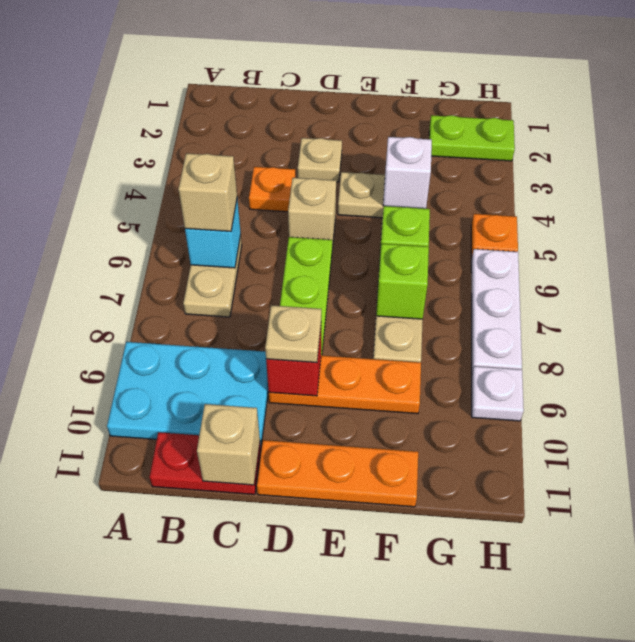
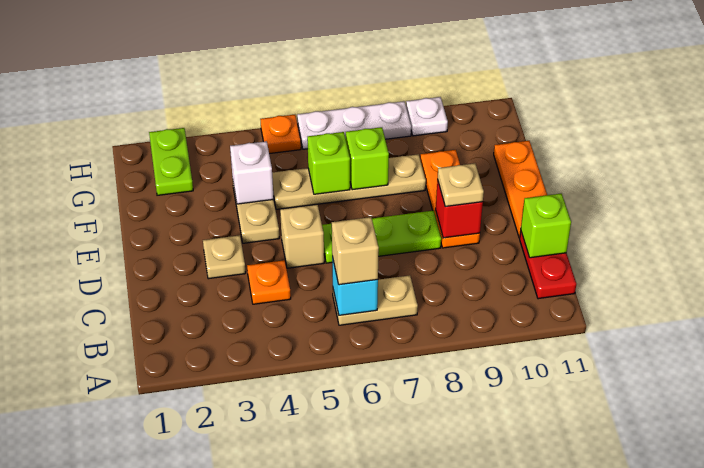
cyan plate A9:C10 level 1 -> none
tan brick C11 level 2 -> lime brick C11 level 2

